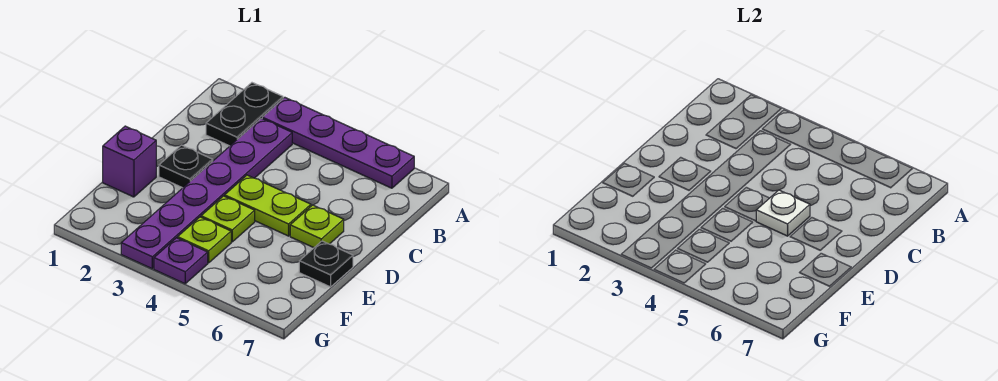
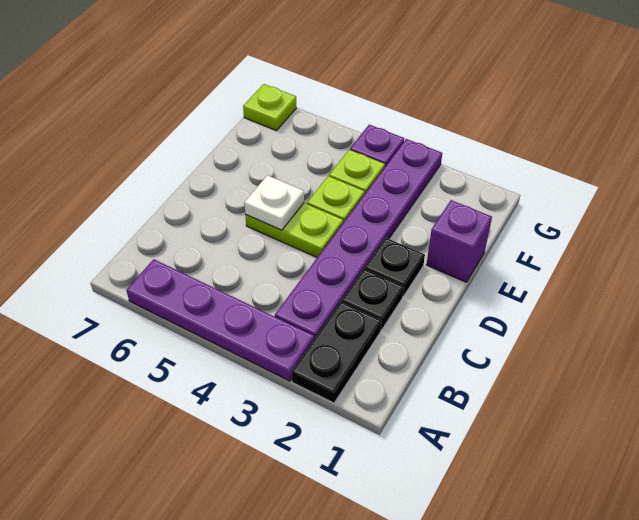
lime plate D6 level 1 -> lime plate G7 level 1
black plate E7 level 1 -> black plate C2 level 1

